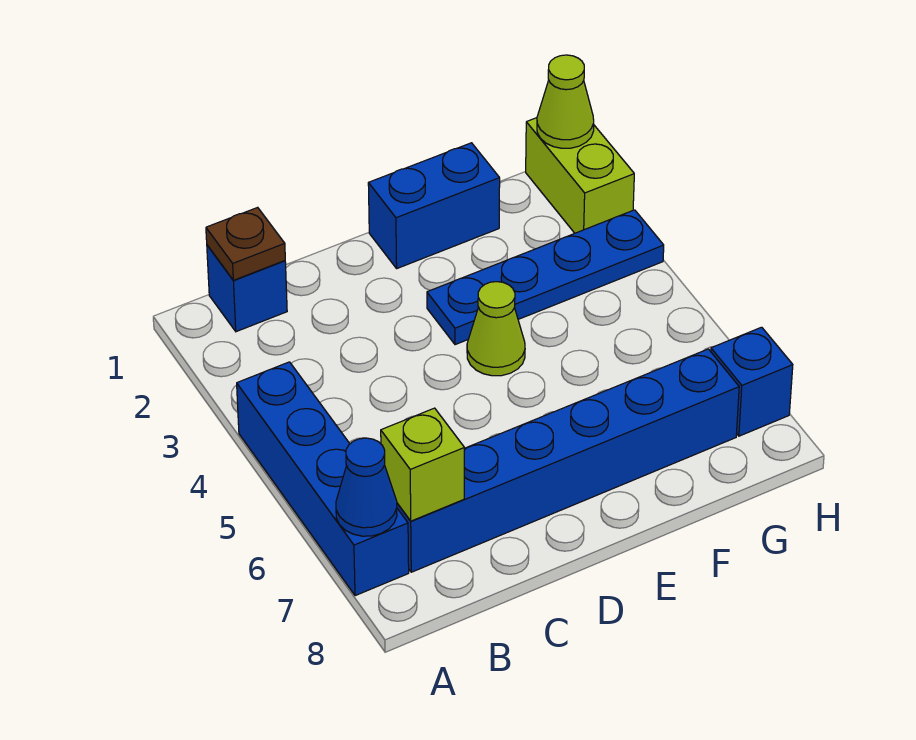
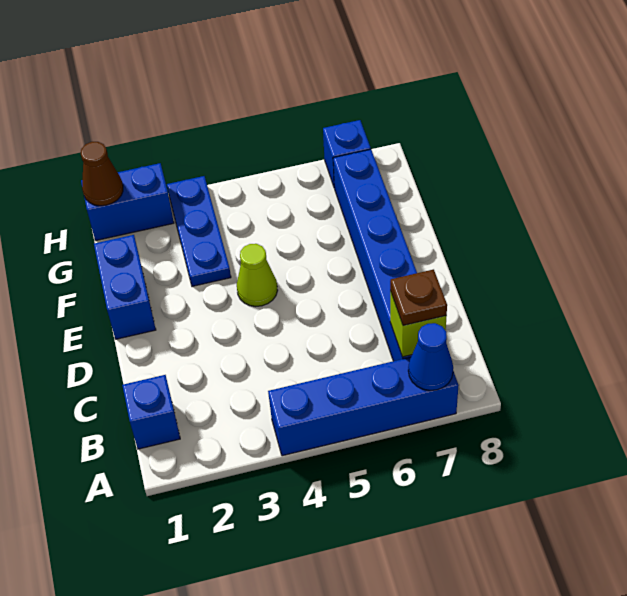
brown plate B1 level 2 -> brown plate B7 level 3
blue plate E3:H3 level 1 -> blue plate F3:H3 level 1
lime brick H1:H2 level 1 -> blue brick H1:H2 level 1
lime cone H1 level 2 -> brown cone H1 level 2

